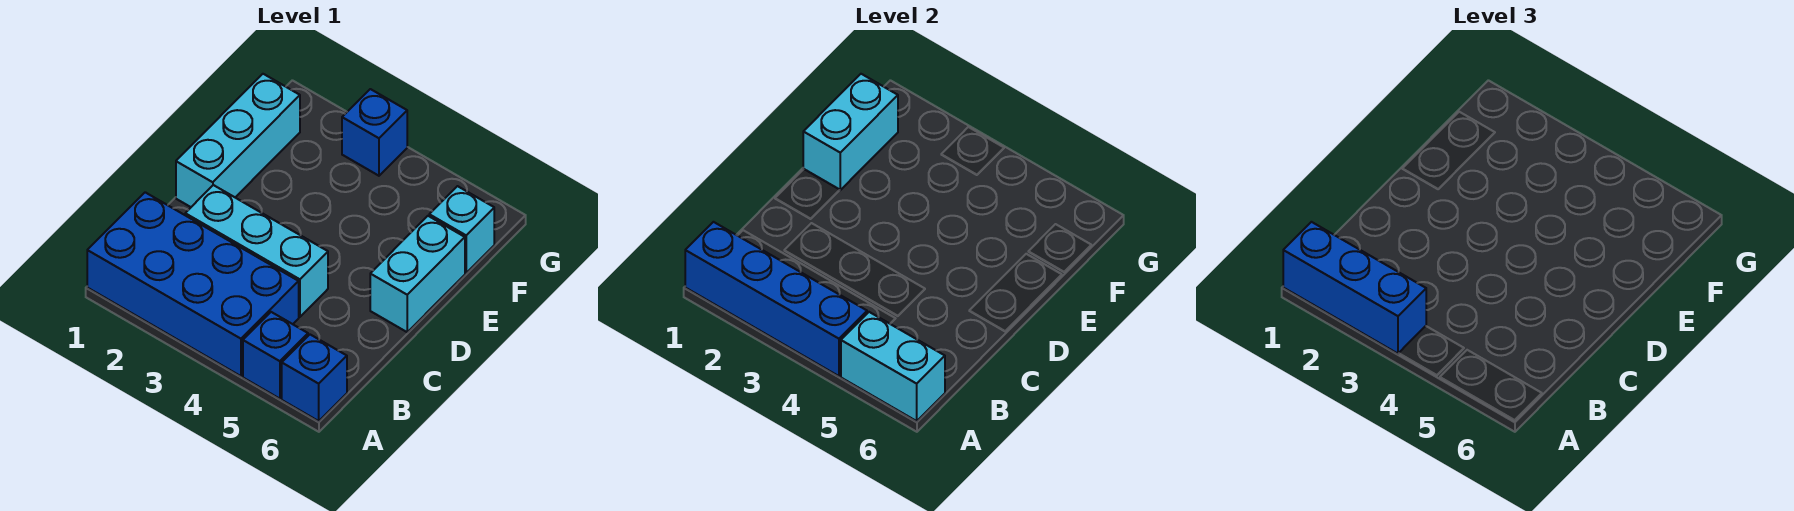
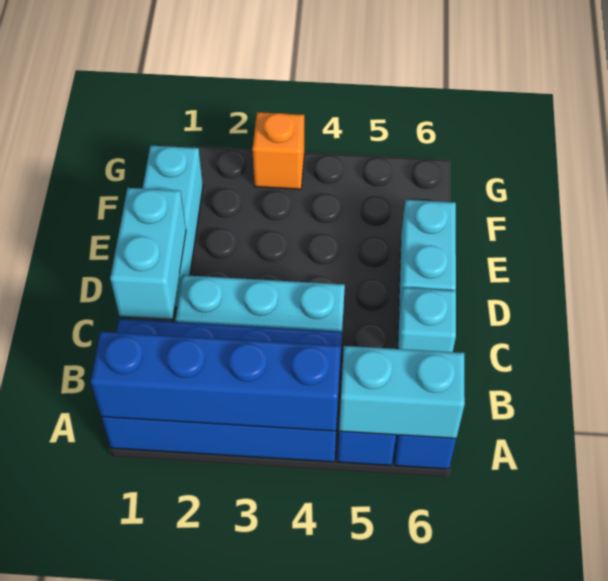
blue brick A1:A3 level 3 -> none
cyan brick E1:F1 level 2 -> cyan brick C1:D1 level 2
cyan brick F6 level 1 -> cyan brick C6 level 1
blue brick G3 level 1 -> orange brick G3 level 1

